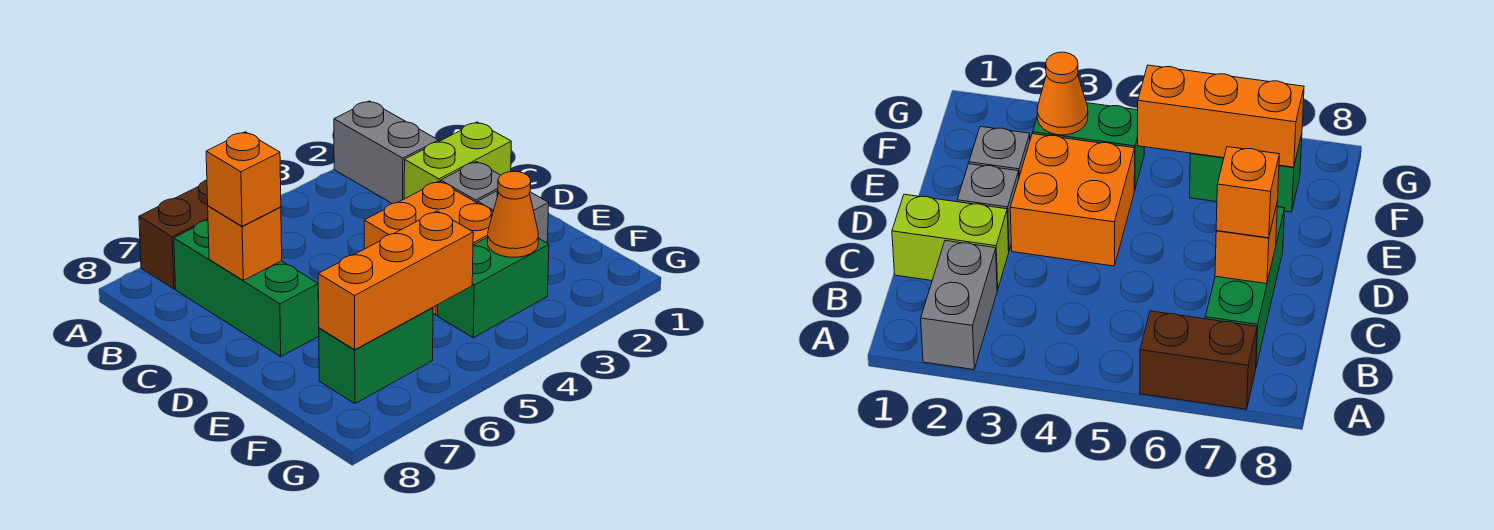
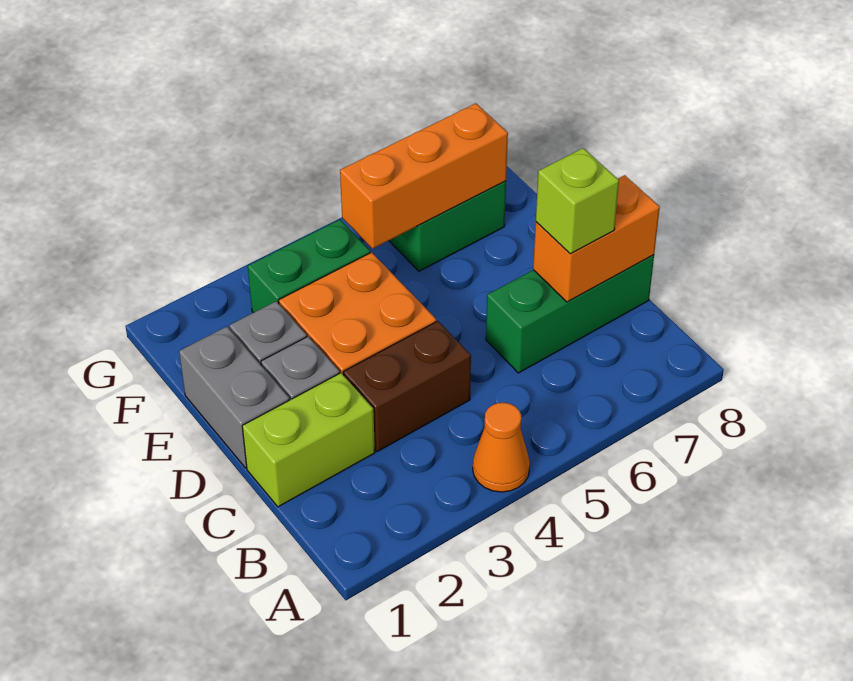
grey brick A2:B2 level 1 -> grey brick D1:E1 level 1
brown brick A6:A7 level 1 -> brown brick C3:C4 level 1
green brick B7:D7 level 1 -> green brick C6:C8 level 1
orange brick C7 level 2 -> orange brick C7:C8 level 2
orange brick C7 level 3 -> lime brick C7 level 3
orange cone F3 level 2 -> orange cone A4 level 1

